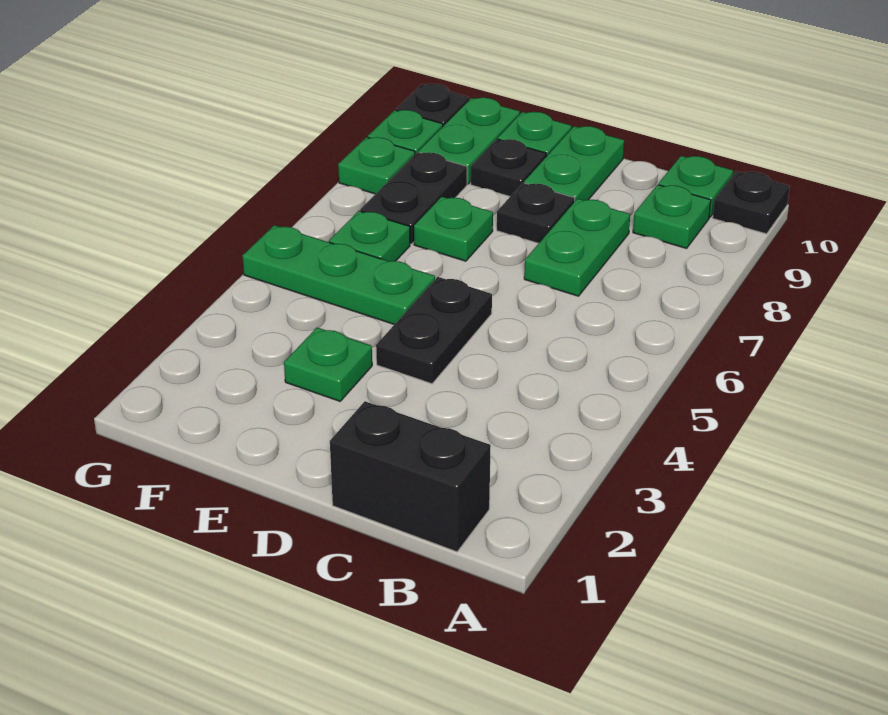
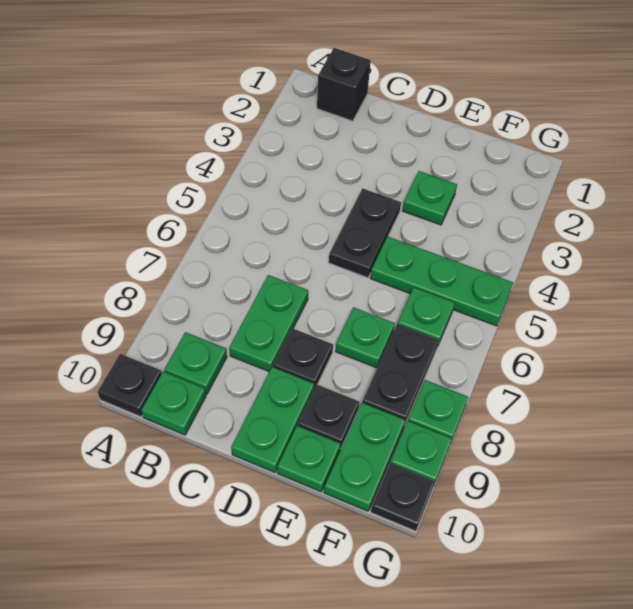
black brick B1:C1 level 1 -> black brick B1 level 1

